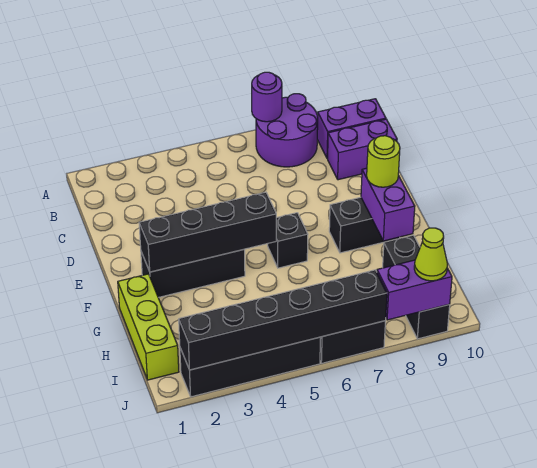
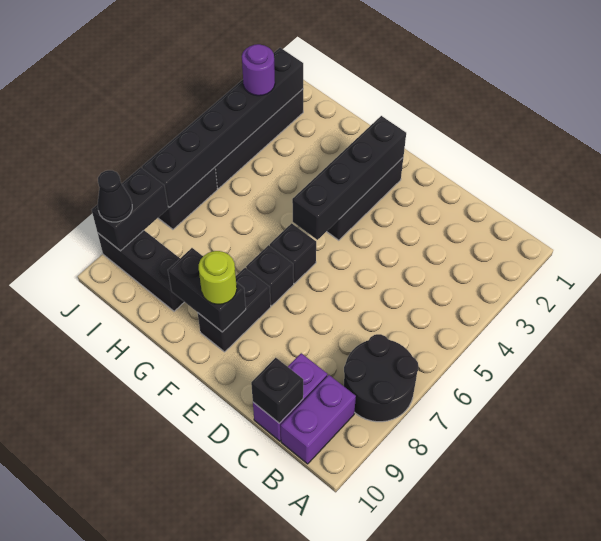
purple round brick A7:B8 level 1 -> black round brick A7:B8 level 1
purple round brick A7 level 2 -> purple round brick J3 level 3
none -> black brick C10 level 2
none -> black brick F7 level 1
purple brick F9:G9 level 2 -> black brick F9:G9 level 2
lime brick G1:I1 level 1 -> none
purple brick J8:J9 level 2 -> black brick J8:J9 level 2
lime cone J9 level 3 -> black cone J9 level 3

